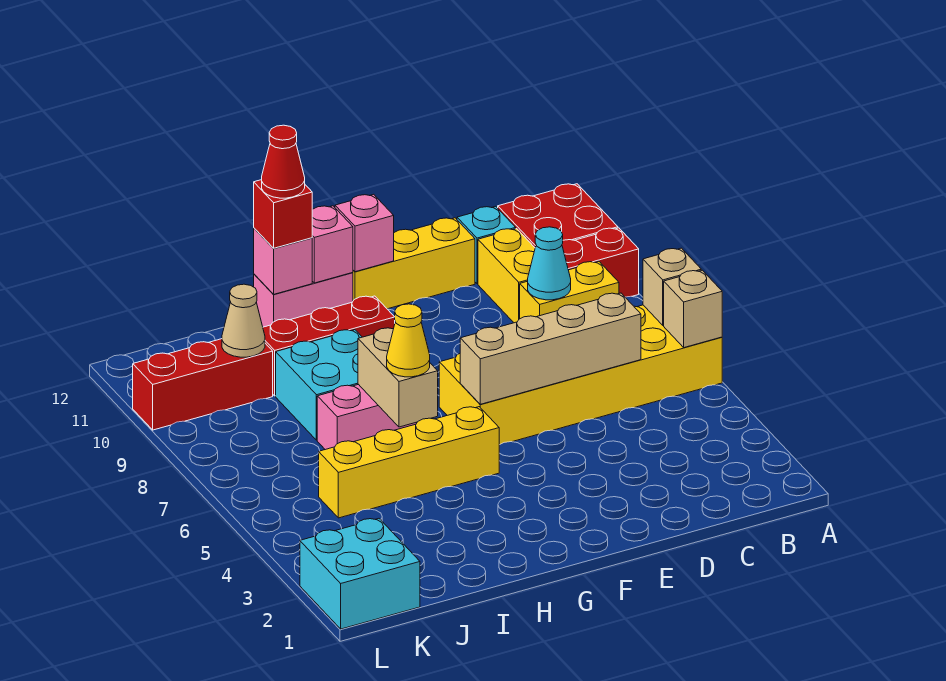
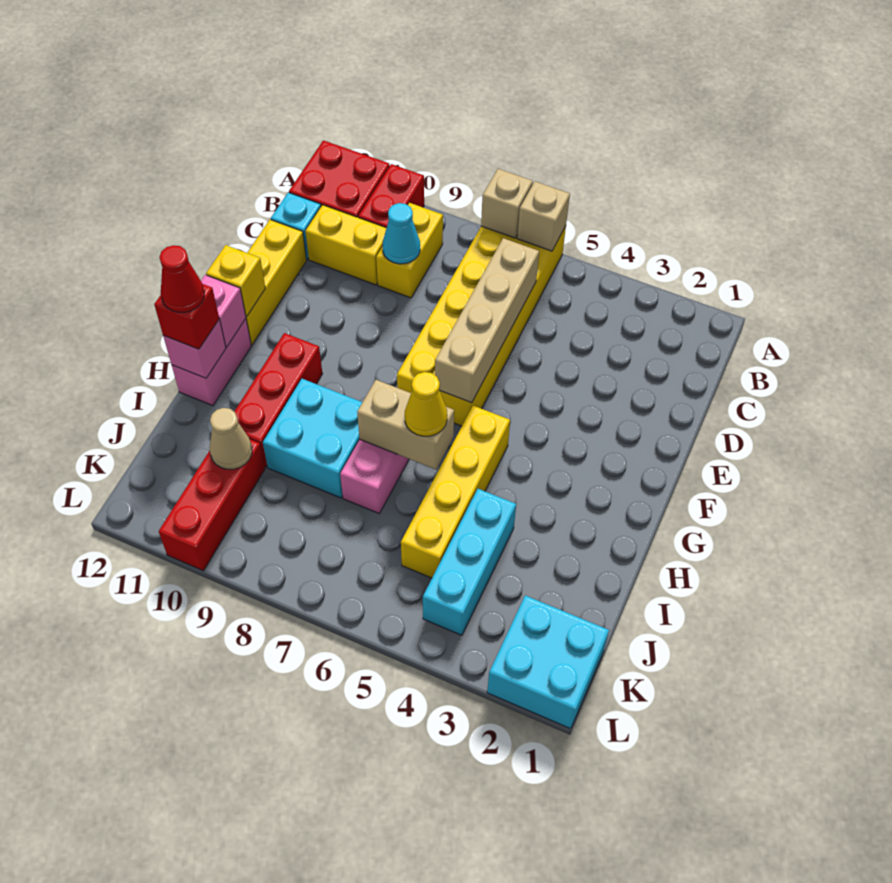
pink brick F12 level 2 -> yellow brick F12 level 2
none -> cyan brick I4:K4 level 1

